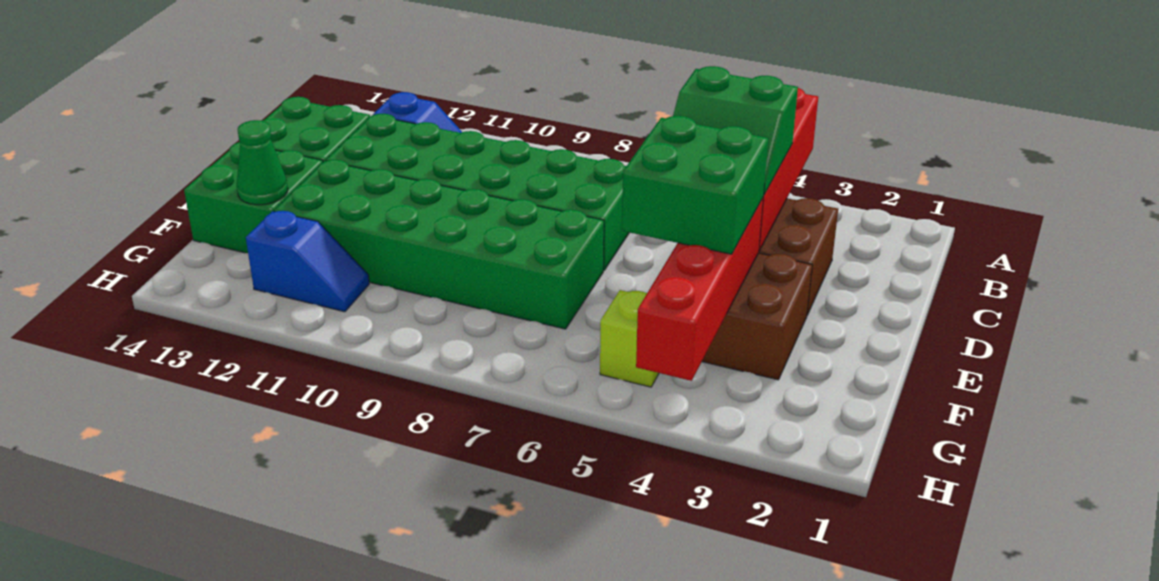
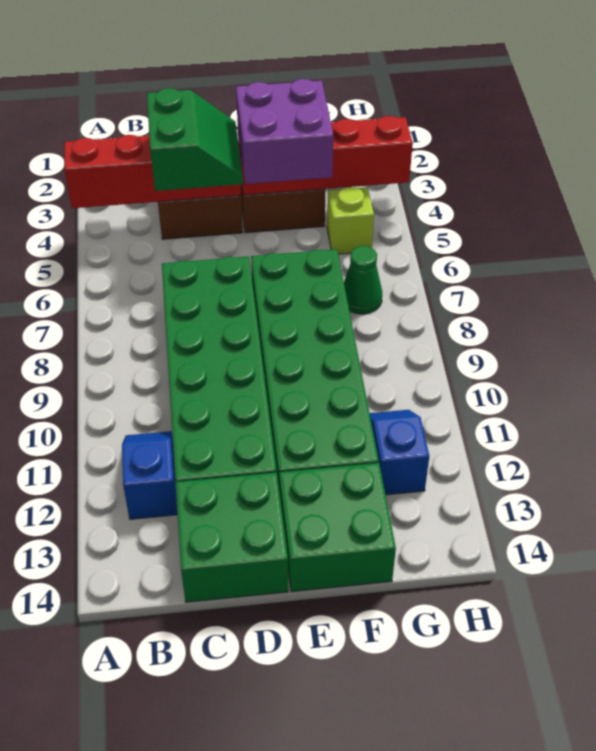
green brick E4:F5 level 3 -> purple brick E4:F5 level 3
green cone F13 level 2 -> green cone G7 level 1

